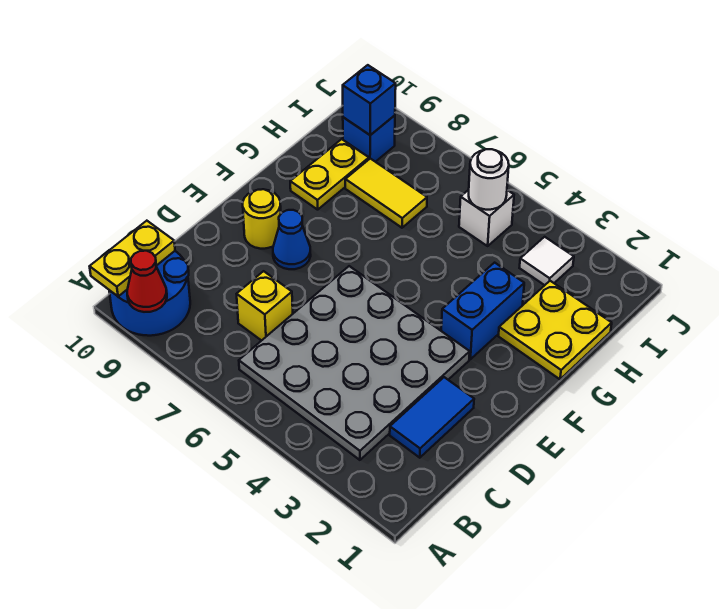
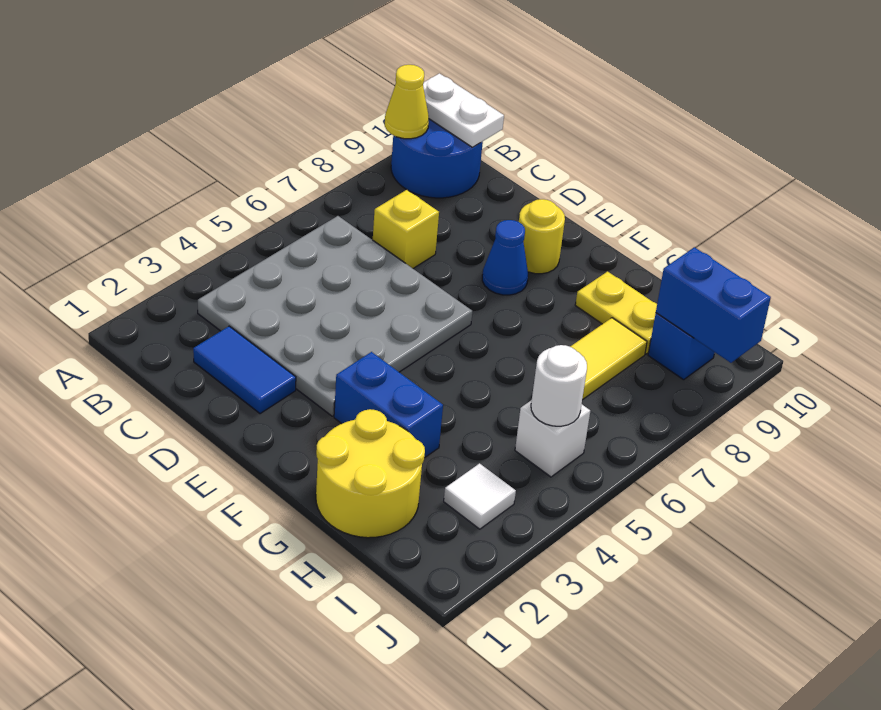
red cone A9 level 2 -> yellow cone A9 level 2
yellow plate A10:B10 level 2 -> white plate A10:B10 level 2
yellow plate G1:H2 level 1 -> yellow round brick G1:H2 level 1
blue brick I9 level 2 -> blue brick I9:J9 level 2

